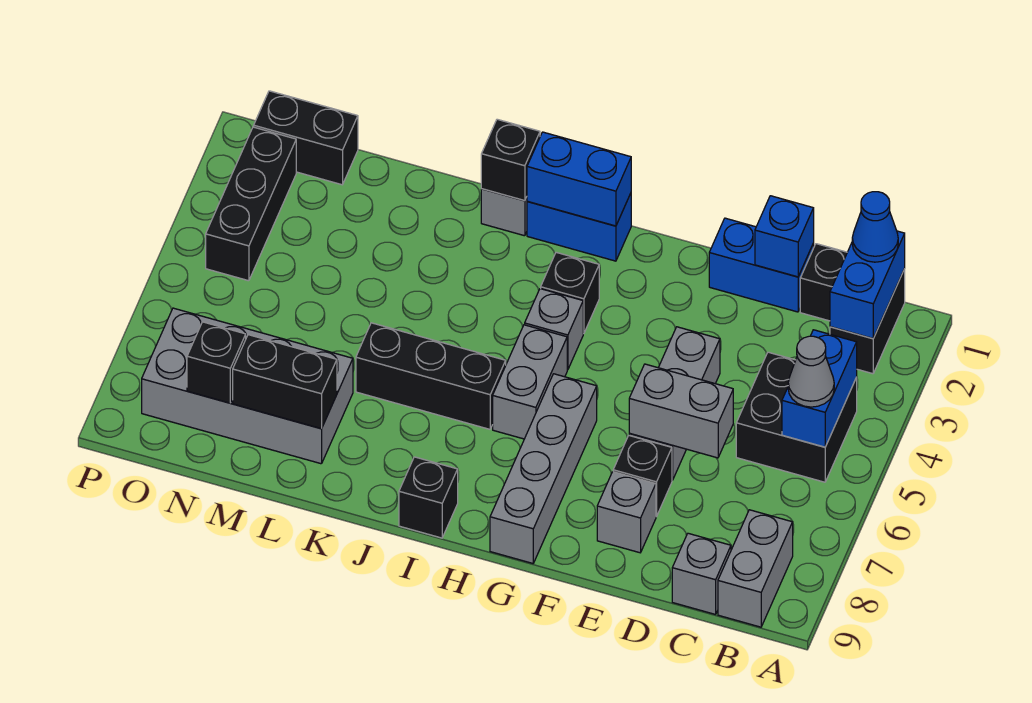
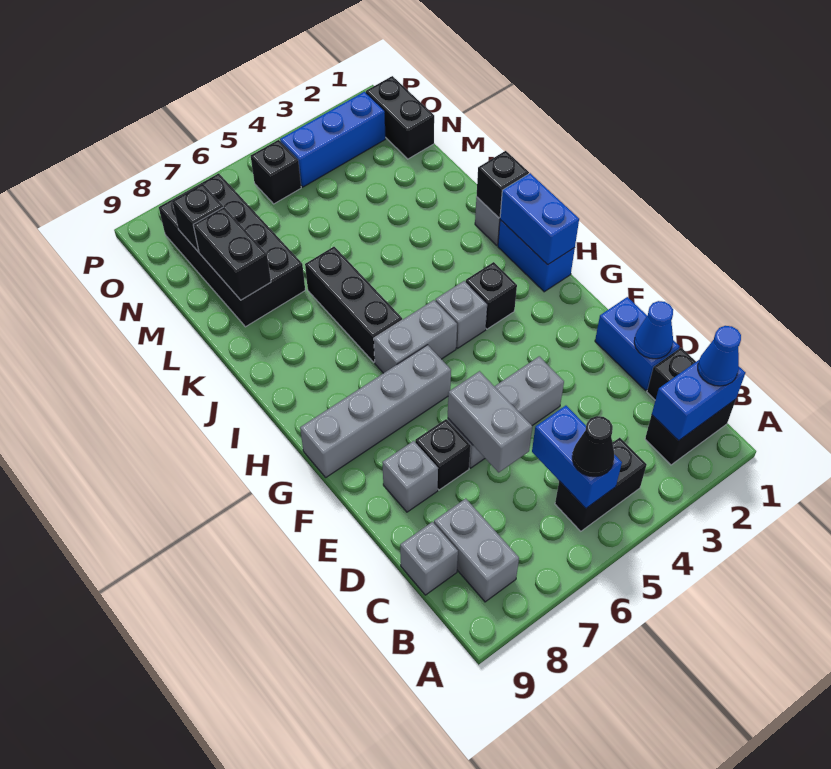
black brick B4:C5 level 1 -> black brick B4:B5 level 1
blue brick B4:B5 level 2 -> blue brick B5:C5 level 2
grey cone B5 level 3 -> black cone B5 level 3
grey brick B8:B9 level 1 -> grey brick B8:C8 level 1
blue brick D1 level 2 -> blue cone D1 level 2
black brick I9 level 1 -> black brick O5 level 1
grey brick L7:O8 level 1 -> black brick L7:O8 level 1
black brick O2:O4 level 1 -> blue brick O2:O4 level 1

